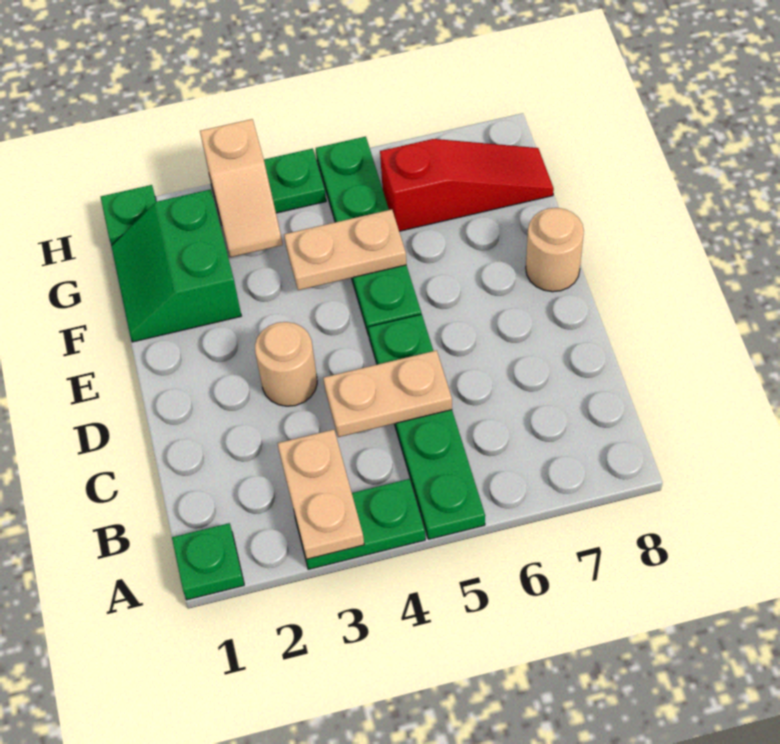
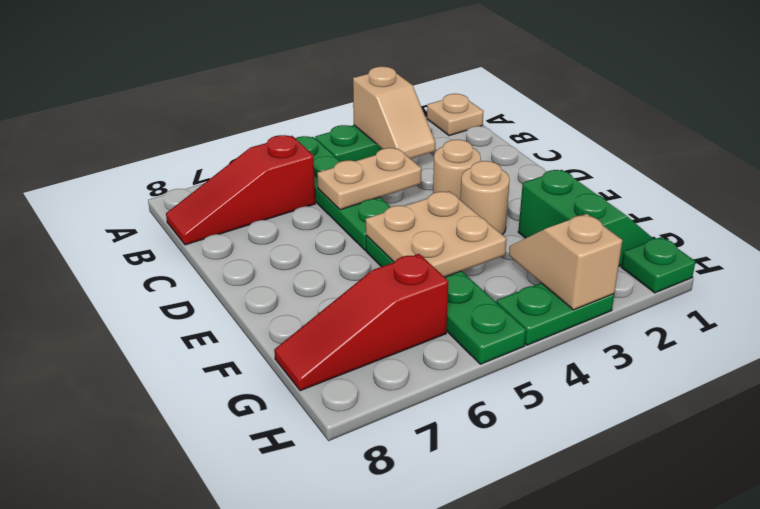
green plate A1 level 1 -> tan plate A1 level 1
tan plate A3:B3 level 2 -> tan slope A3:B3 level 2 top A
none -> red slope B6:B8 level 1 top 6
tan round brick E8 level 1 -> tan round brick E3 level 1
tan plate F4:F5 level 2 -> tan plate E4:F5 level 2

